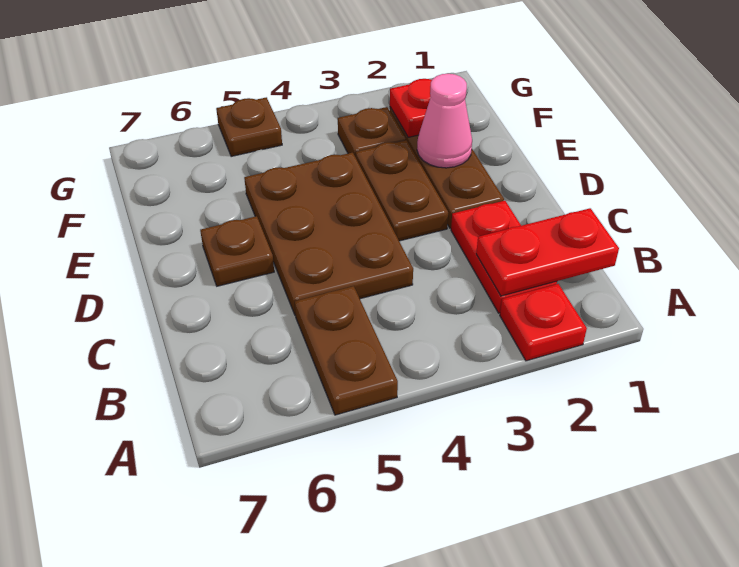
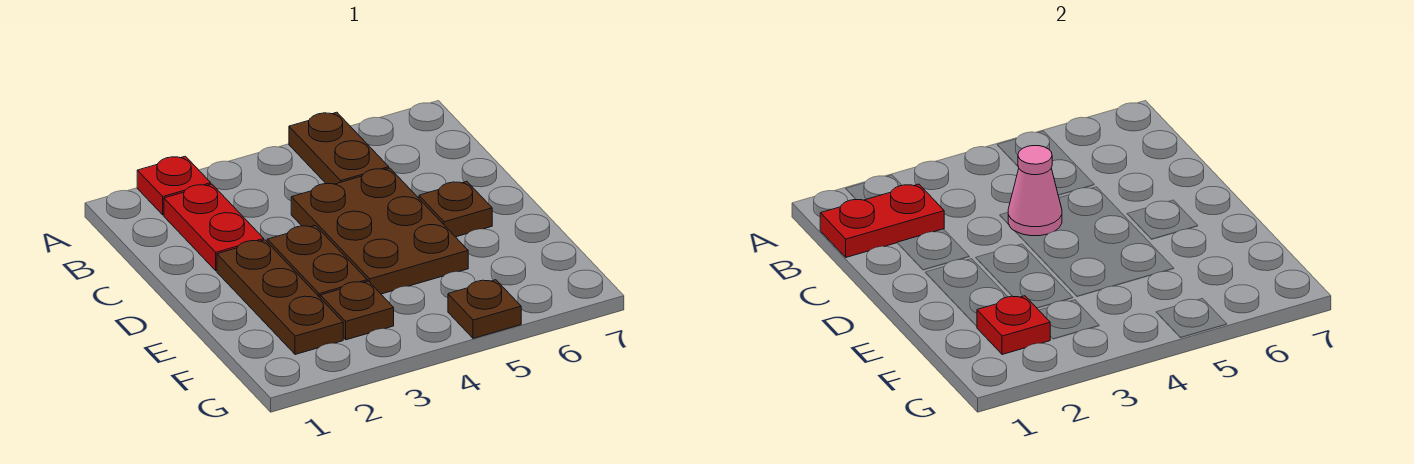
pink cone E2 level 2 -> pink cone C4 level 2

